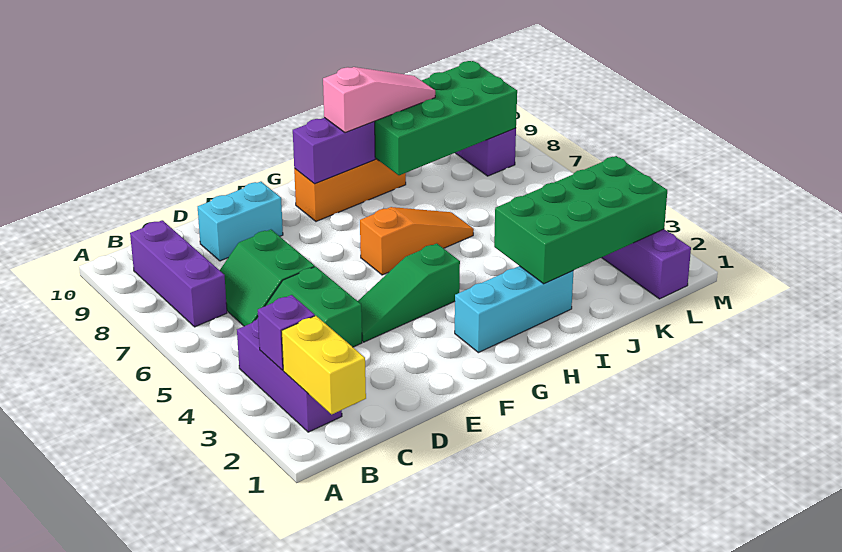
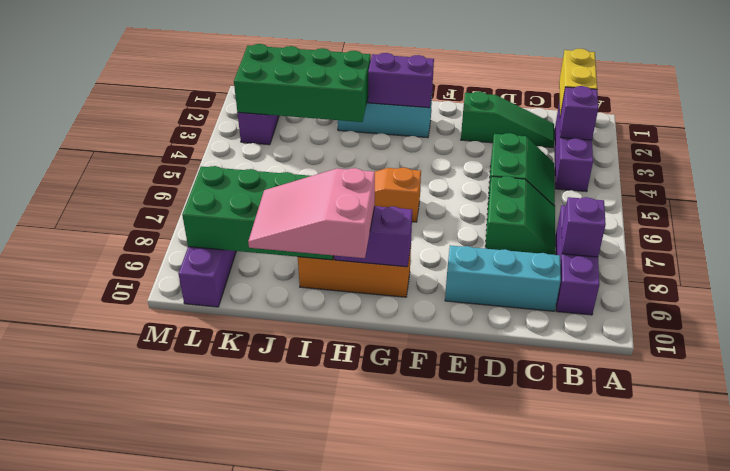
none -> purple brick B8 level 2
cyan brick D9:E9 level 1 -> cyan brick C9:E9 level 1
green slope E4:G4 level 1 top G -> green slope C2:E2 level 1 top E
none -> purple brick G2:H2 level 2
pink slope H9:J9 level 3 top H -> pink slope H9:J10 level 3 top H

